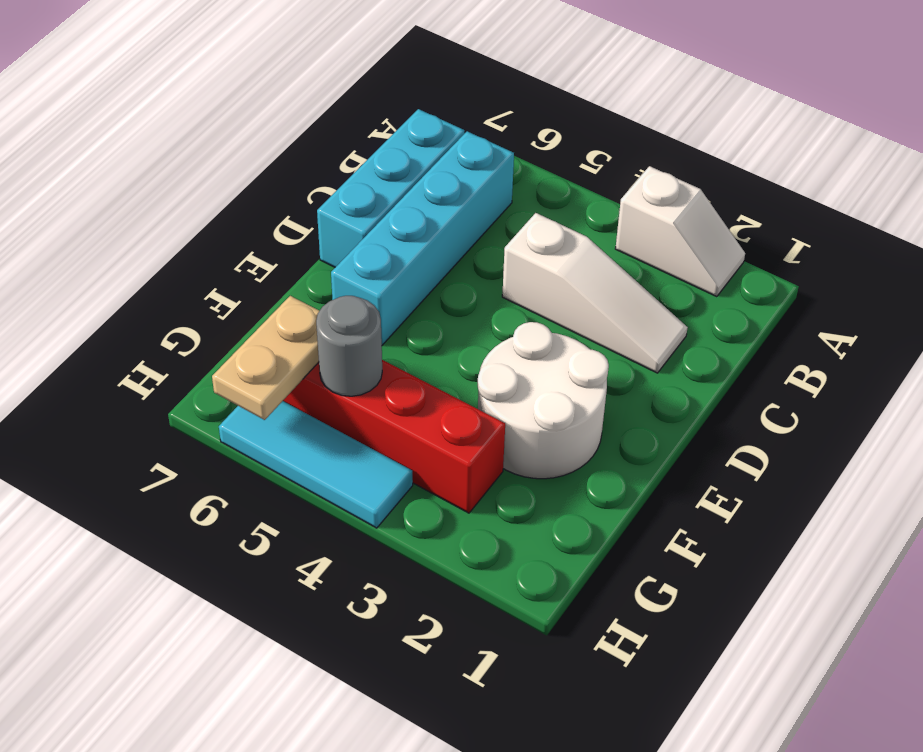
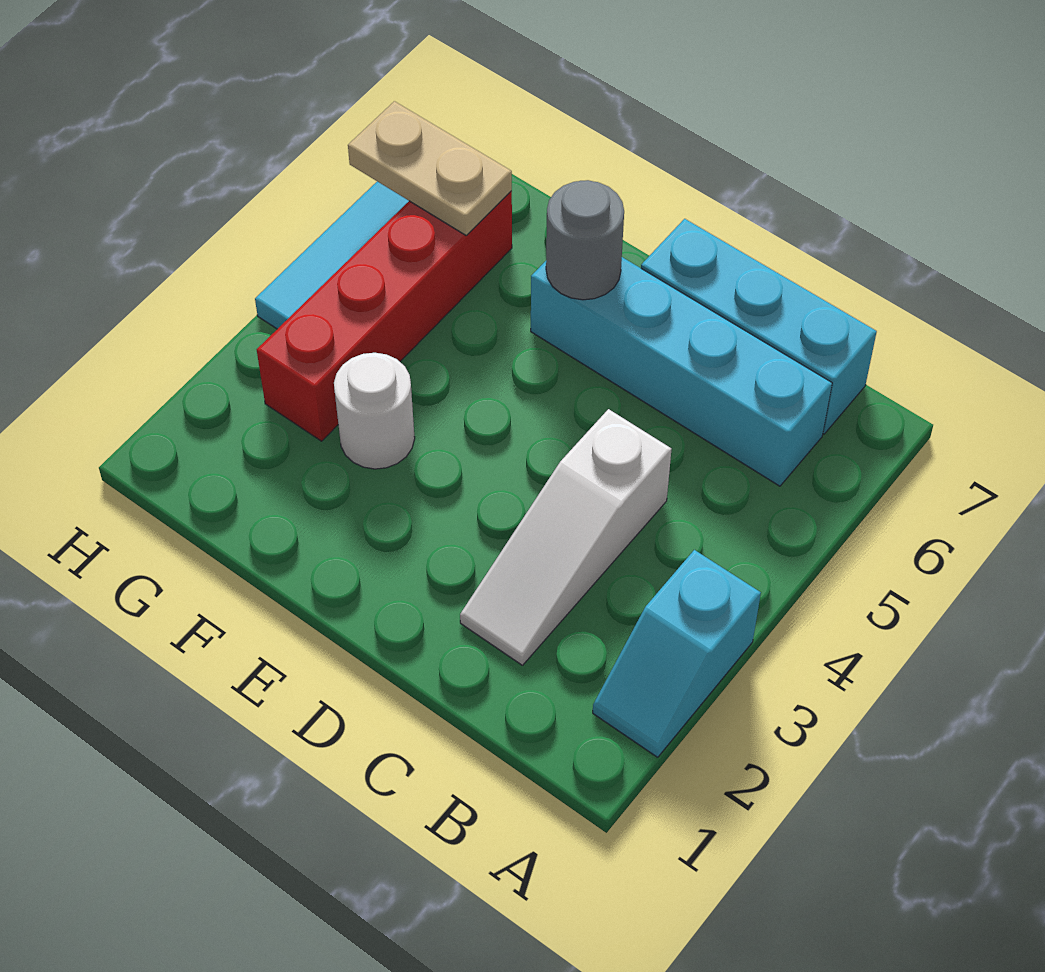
white slope A2:A3 level 1 top 3 -> cyan slope A2:A3 level 1 top 3
white round brick E2:F3 level 1 -> white round brick F3 level 1
grey round brick G5 level 2 -> grey round brick E6 level 2

